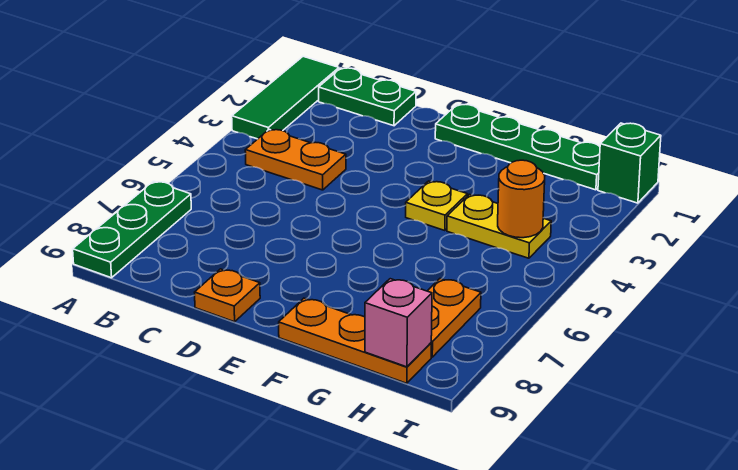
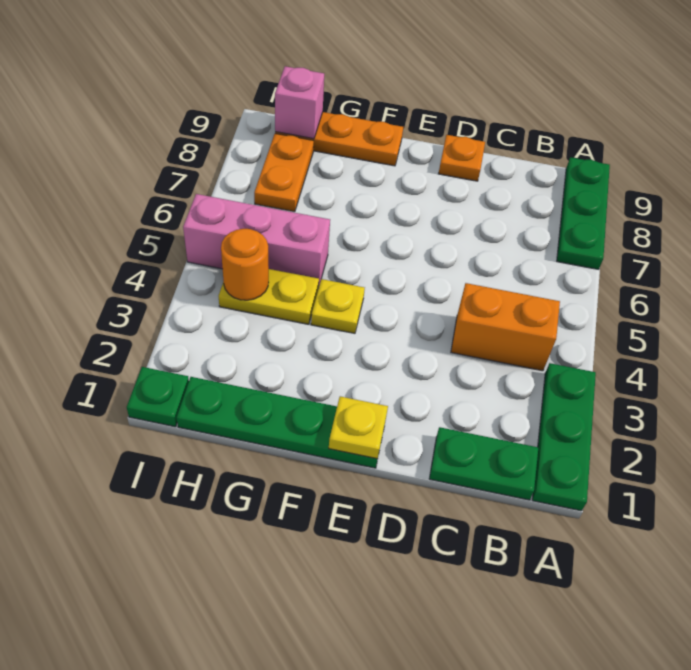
green tile A1:A3 level 1 -> green plate A1:A3 level 1
orange plate B4:C4 level 1 -> orange brick B4:C4 level 1
none -> yellow plate E1 level 2
none -> pink brick G5:I5 level 1
green brick I1 level 1 -> green plate I1 level 1

